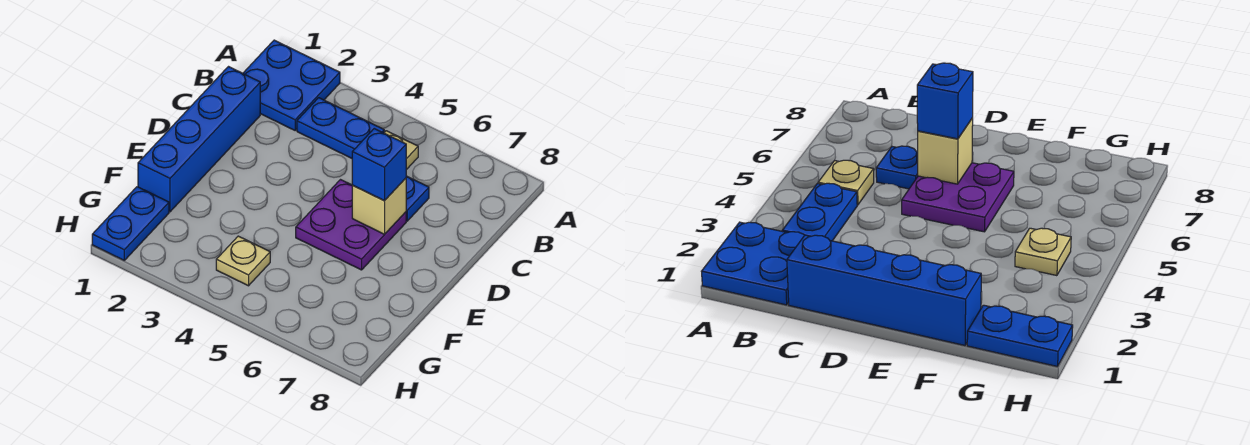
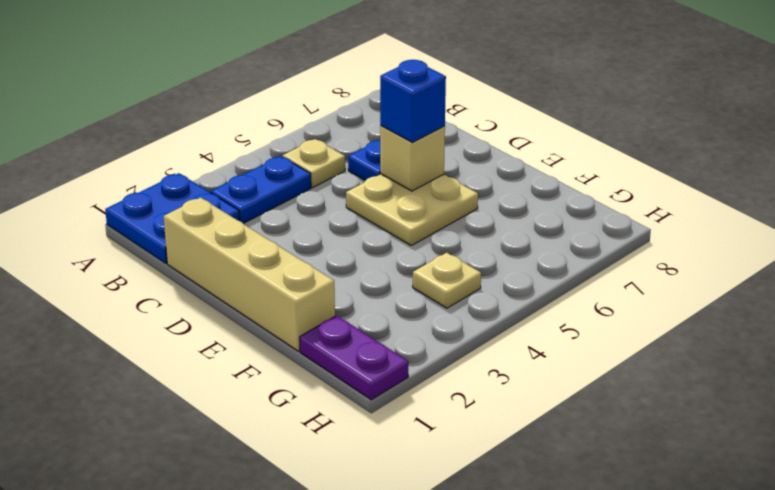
blue brick C1:F1 level 1 -> tan brick C1:F1 level 1
purple plate D5:E6 level 1 -> tan plate D5:E6 level 1
blue plate G1:H1 level 1 -> purple plate G1:H1 level 1

